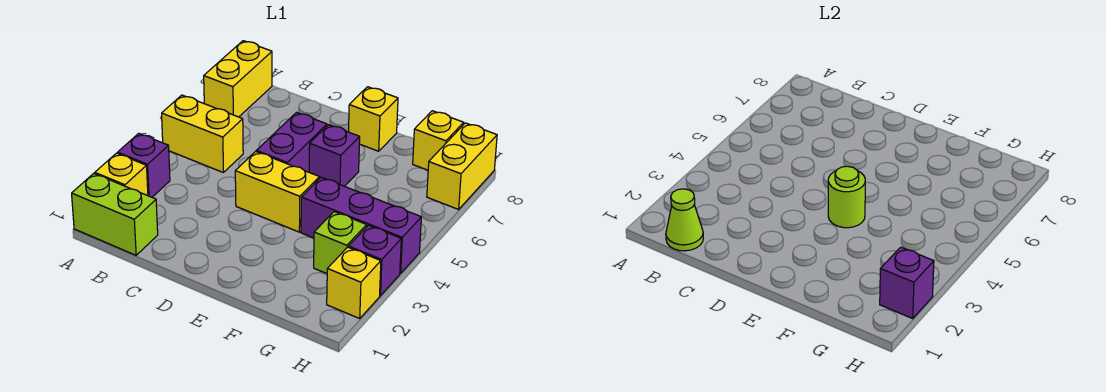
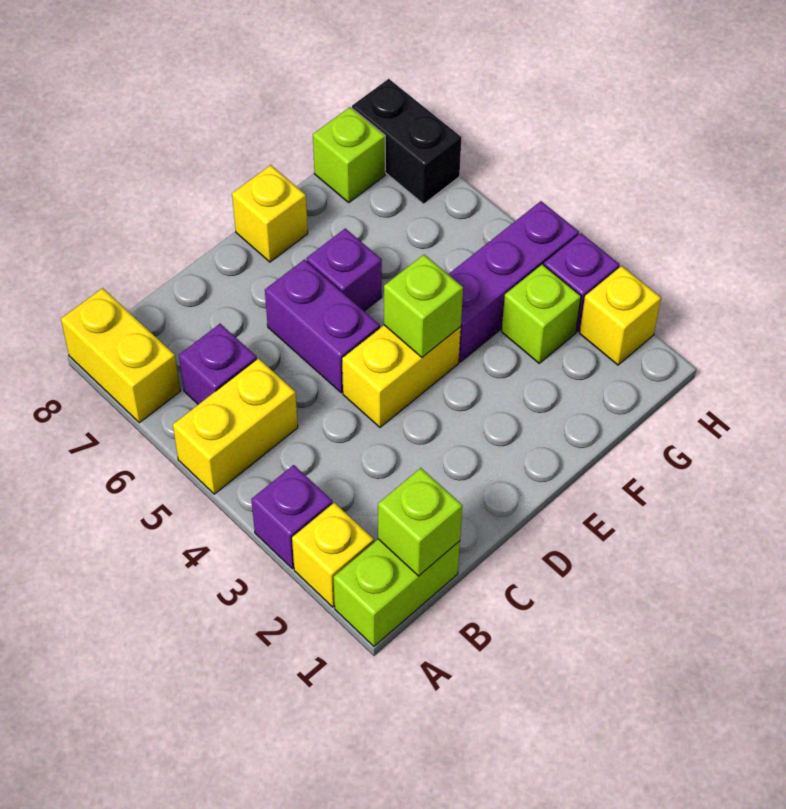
lime cone B1 level 2 -> lime brick B1 level 2
lime round brick E4 level 2 -> lime brick E4 level 2
yellow brick G8 level 1 -> lime brick G8 level 1
purple brick H2 level 2 -> purple brick B6 level 1
yellow brick H7:H8 level 1 -> black brick H7:H8 level 1

